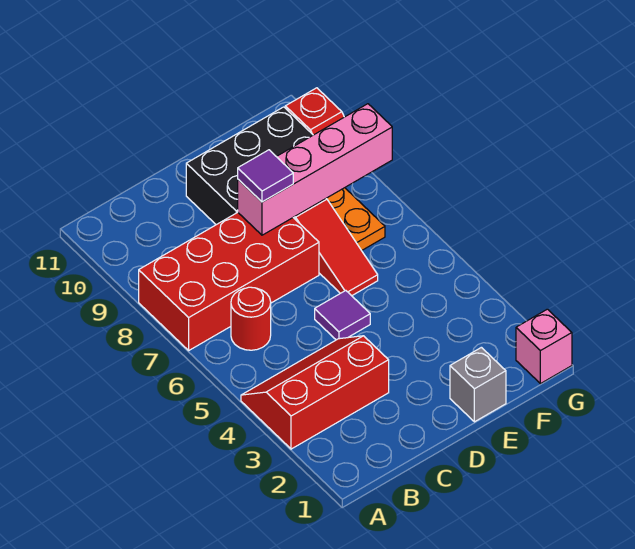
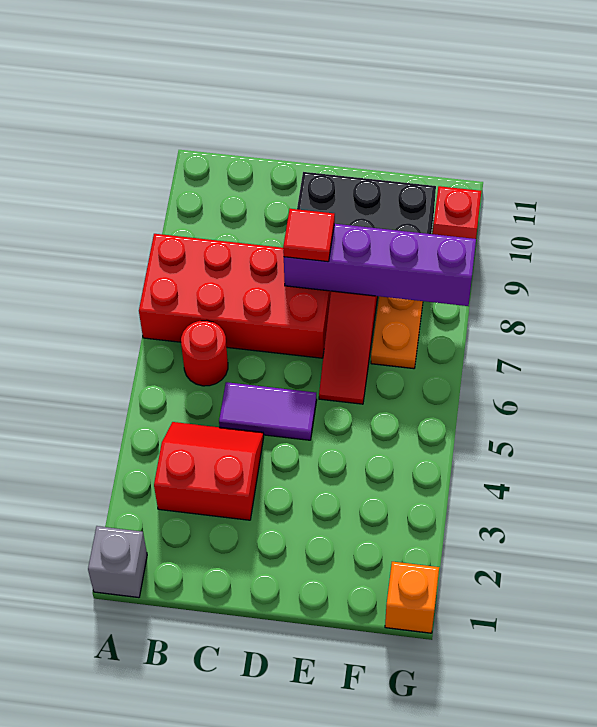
red slope A3:C4 level 1 top 3 -> red slope B3:C4 level 1 top 3
purple tile D5 level 1 -> purple tile C5:D5 level 1
pink brick D8:G8 level 2 -> purple brick D8:G8 level 2
purple tile D8 level 3 -> red tile D8 level 3
grey brick E1 level 1 -> grey brick A1 level 1
pink brick G1 level 1 -> orange brick G1 level 1

